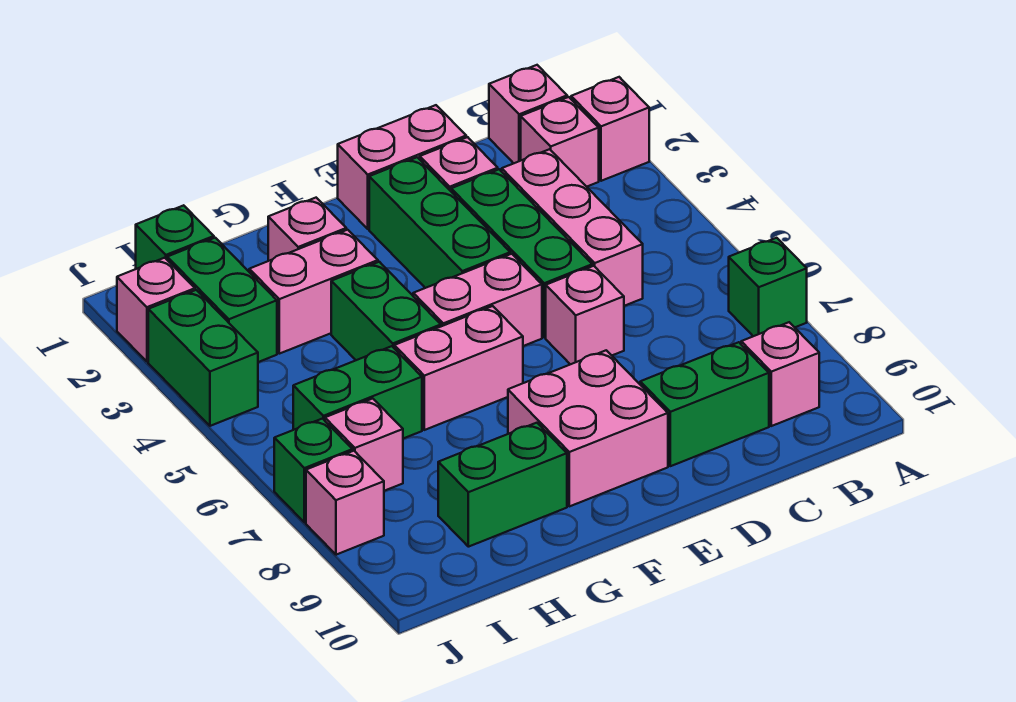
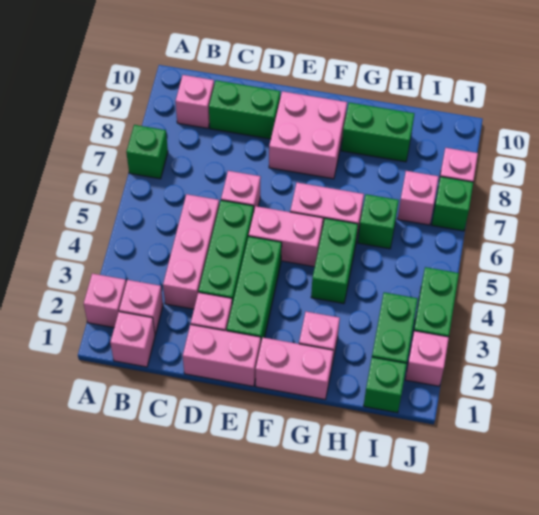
pink brick G3:H3 level 1 -> pink brick F1:G1 level 1
green brick H6:I6 level 1 -> green brick H6 level 1

